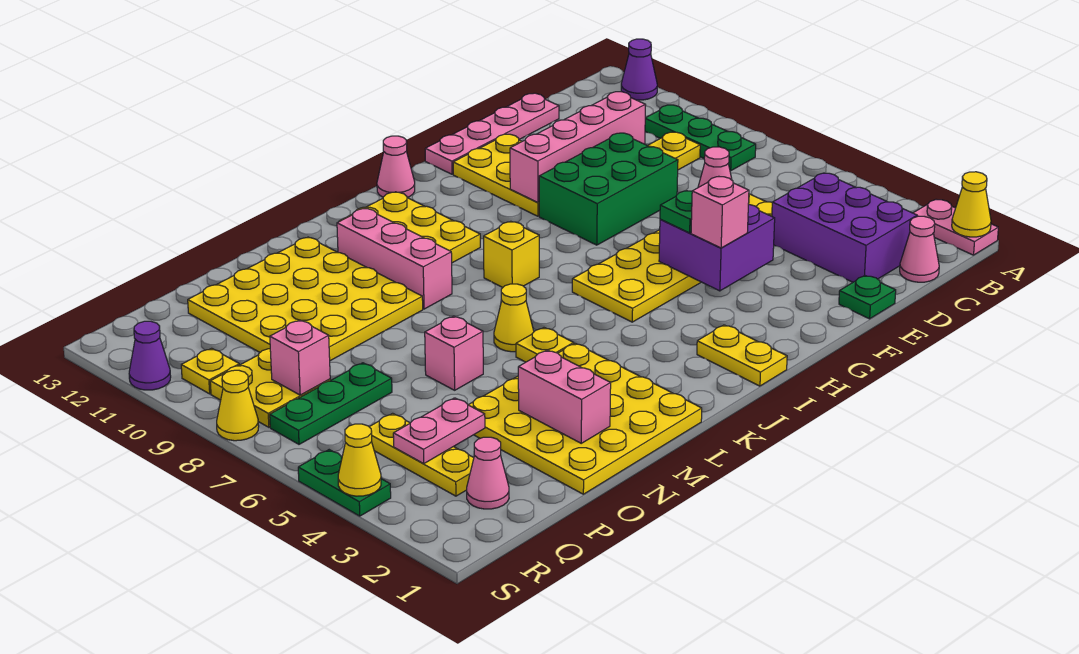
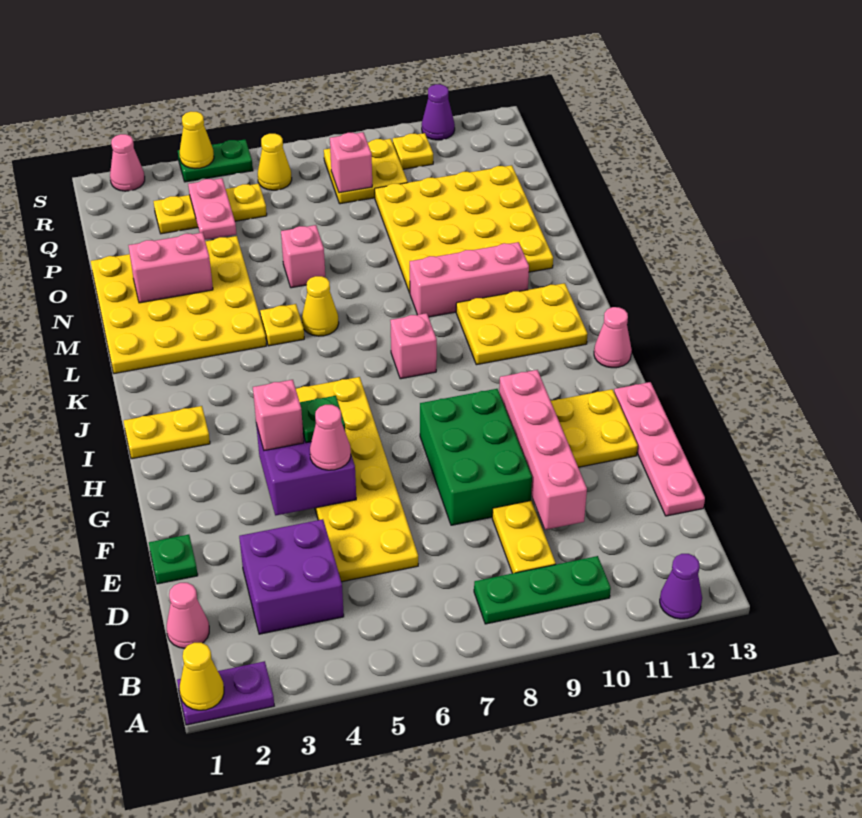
pink plate A1:A2 level 1 -> purple plate A1:A2 level 1
purple brick C2:D4 level 1 -> purple brick C3:D4 level 1
yellow brick J8 level 1 -> pink brick J8 level 1
green plate P7:R7 level 1 -> none
pink cone Q2 level 1 -> pink cone S2 level 1
yellow cone S8 level 1 -> yellow cone R6 level 1

